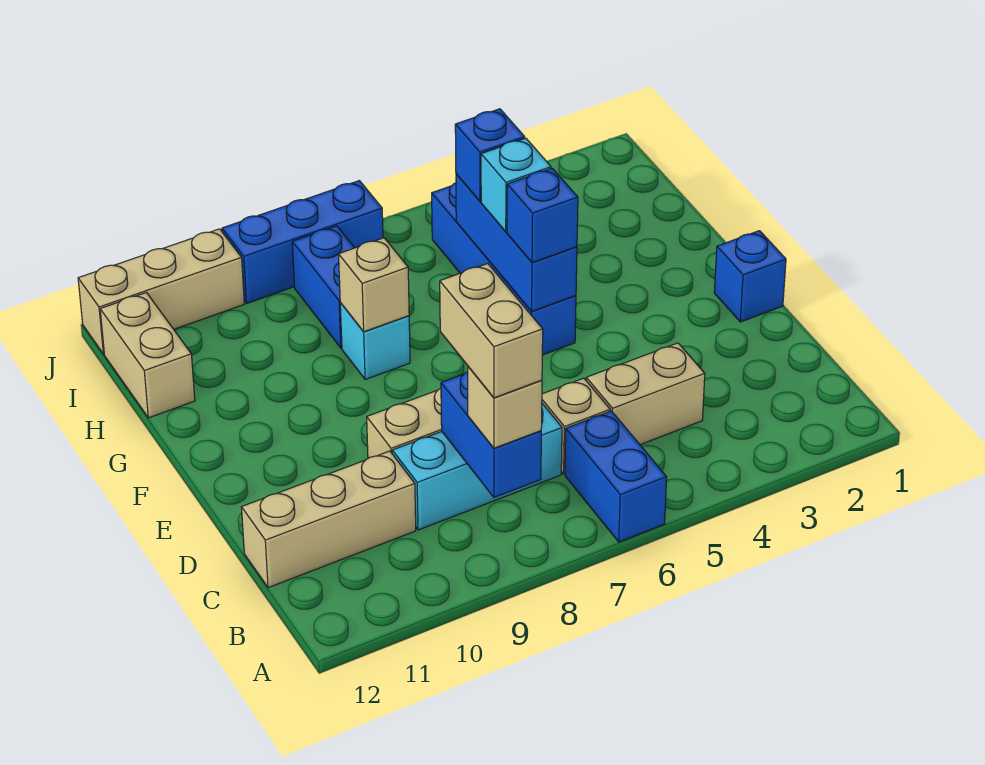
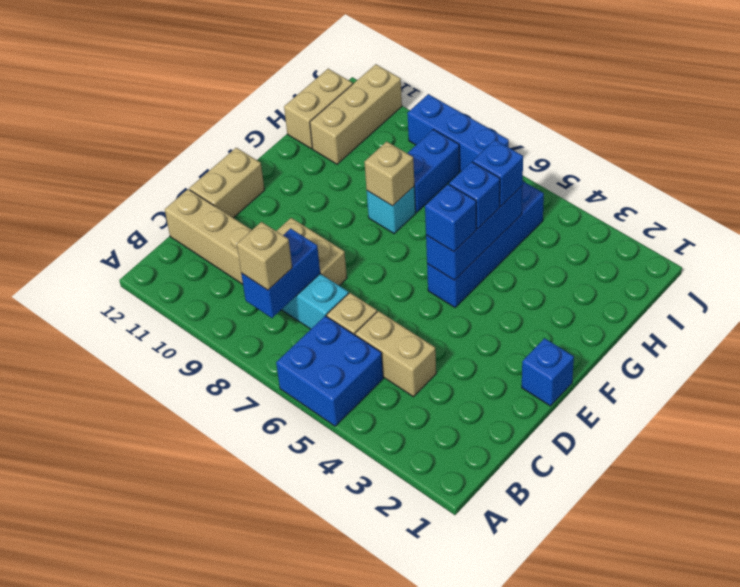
blue brick A6:B6 level 1 -> blue brick A5:B6 level 1
tan brick B8:C8 level 4 -> tan brick D12:E12 level 1
cyan brick G5 level 3 -> blue brick G5 level 3
tan brick J10:J12 level 1 -> tan brick H11:J11 level 1

